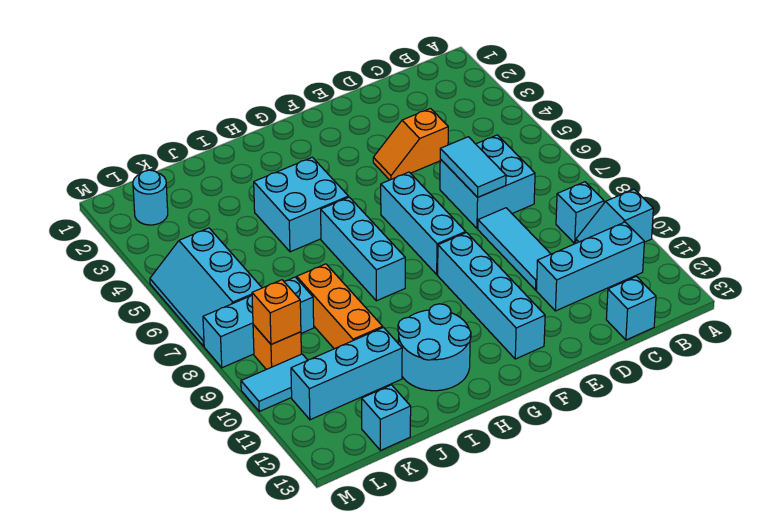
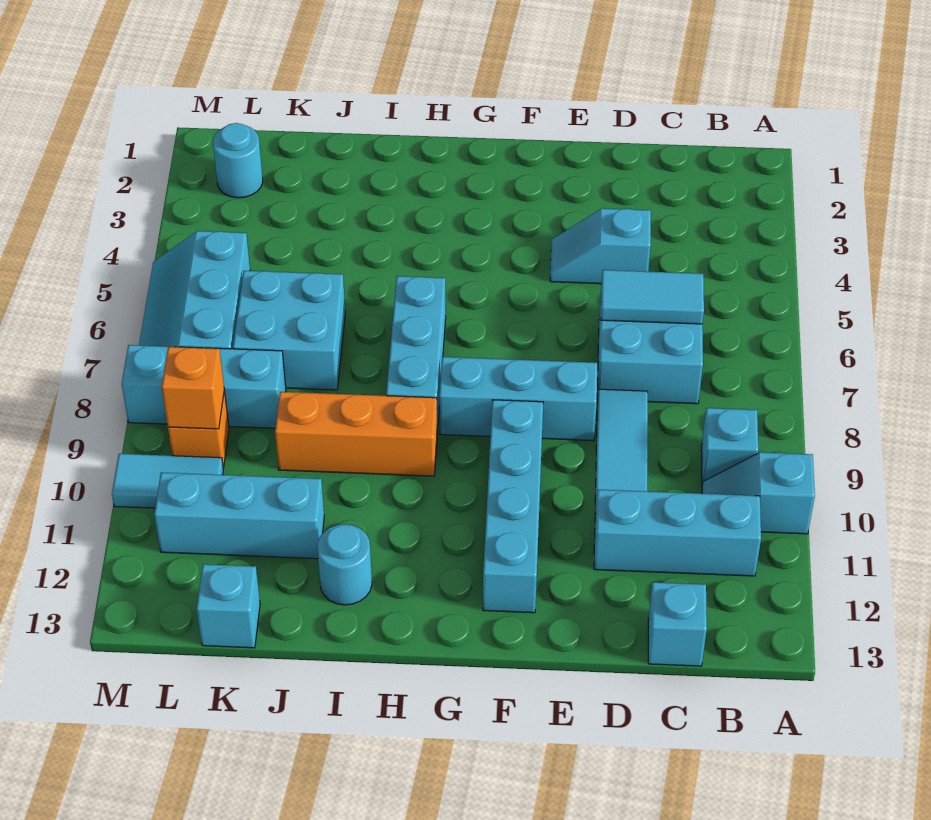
orange slope D4:E4 level 1 top D -> cyan slope D4:E4 level 1 top D
cyan tile D6:D7 level 2 -> cyan tile C6:D6 level 2
cyan brick F6:F8 level 1 -> cyan brick E8:G8 level 1
cyan brick H4:I5 level 1 -> cyan brick J6:K7 level 1
cyan round brick H11:I12 level 1 -> cyan round brick I12 level 1
orange brick J8:J10 level 1 -> orange brick H9:J9 level 1

